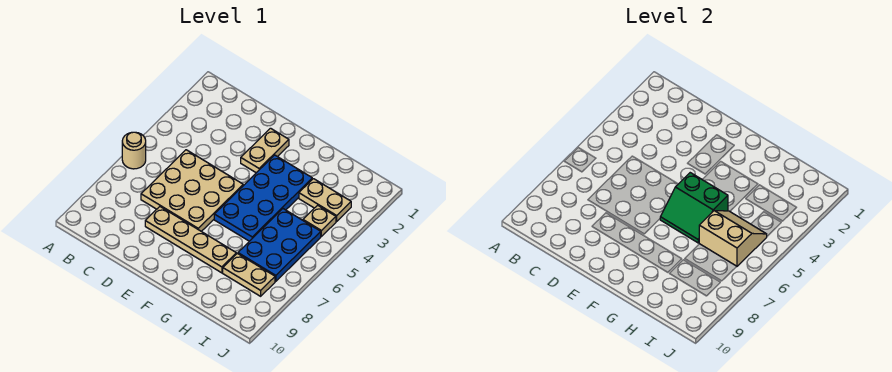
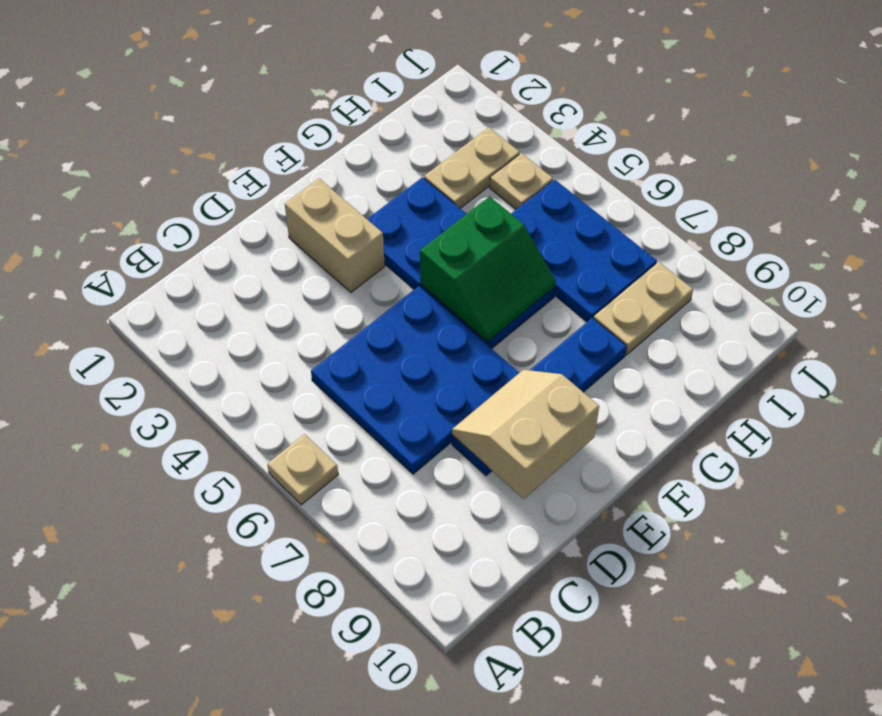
tan round brick A6 level 1 -> tan plate A6 level 1
tan plate C5:E7 level 1 -> blue plate C5:E7 level 1
tan plate D8:G8 level 1 -> blue plate D8:G8 level 1
tan plate E2:E3 level 1 -> tan brick E2:E3 level 1
tan slope H5:I6 level 2 top 6 -> tan slope D8:E9 level 2 top 9

